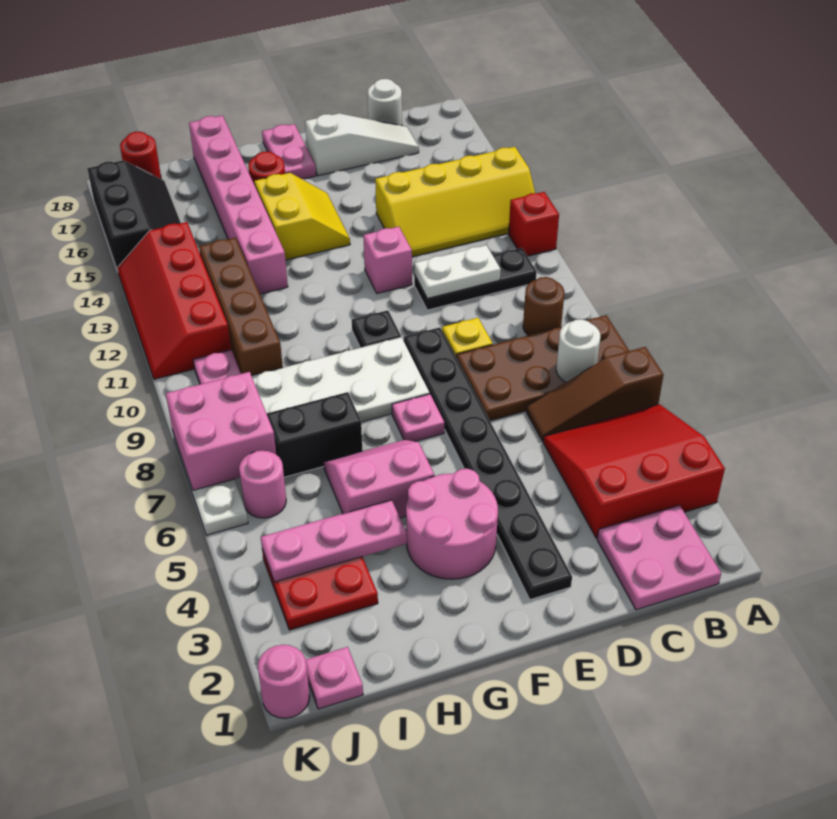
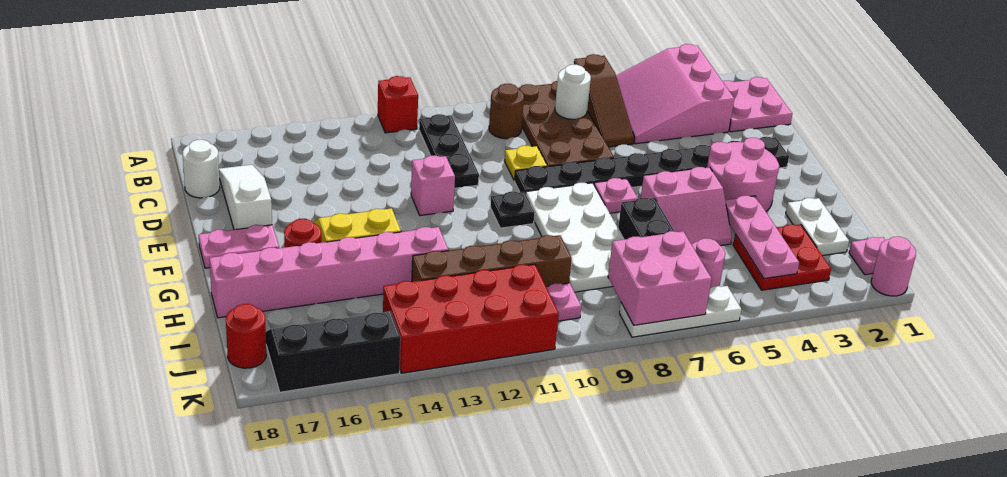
red slope A3:C5 level 1 top 3 -> pink slope A3:C5 level 1 top 3
yellow slope A13:D14 level 1 top 14 -> none
white plate C11:D11 level 2 -> white plate H2:I2 level 1
pink slope G5:H6 level 1 top 5 -> pink slope G5:H6 level 1 top G
red slope J11:K14 level 1 top J -> red brick J11:K14 level 1

